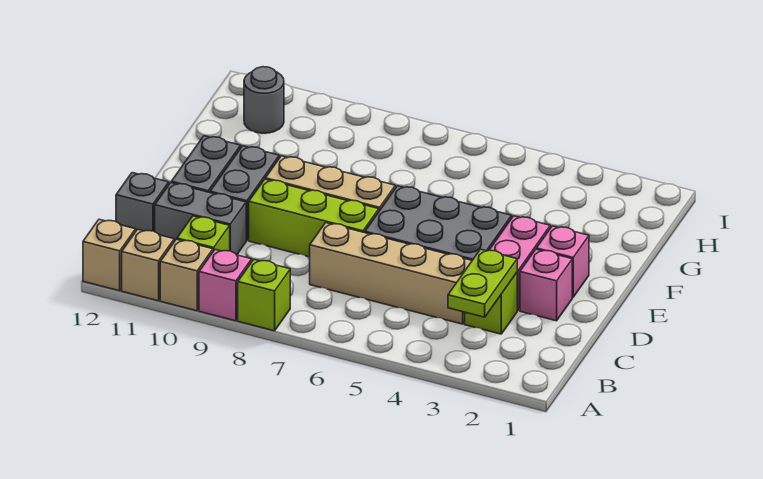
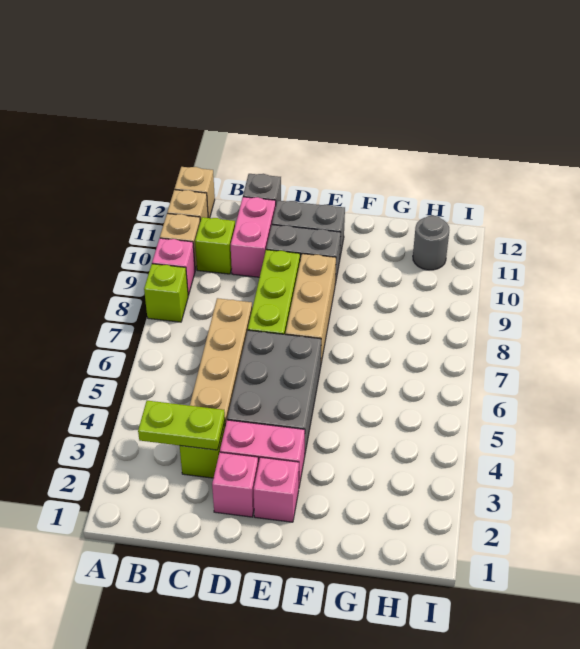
grey brick C10:C11 level 1 -> pink brick C10:C11 level 1

